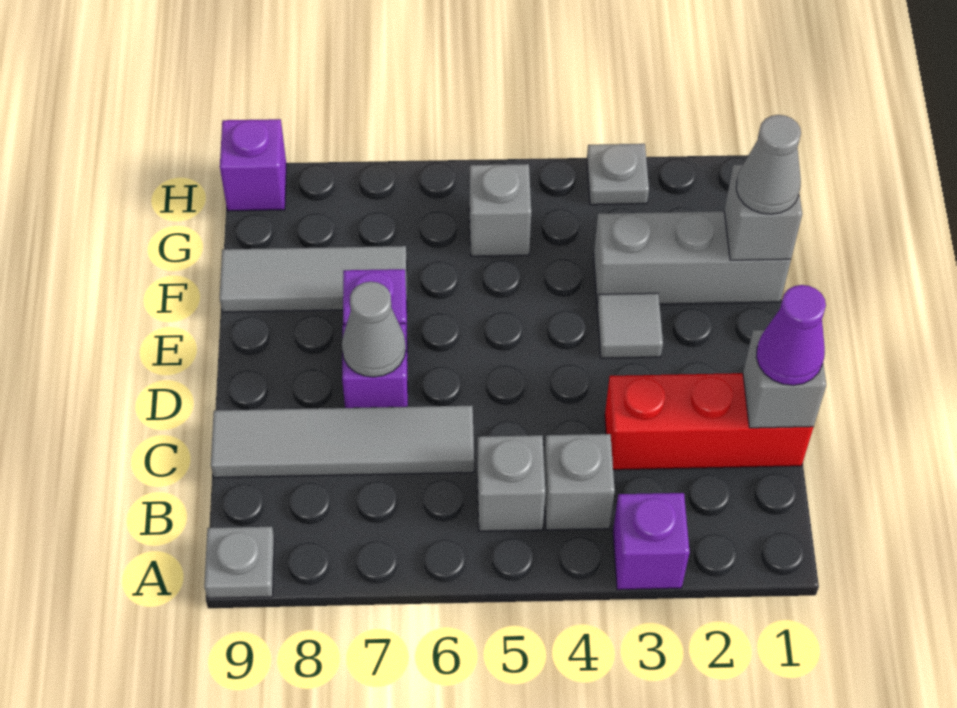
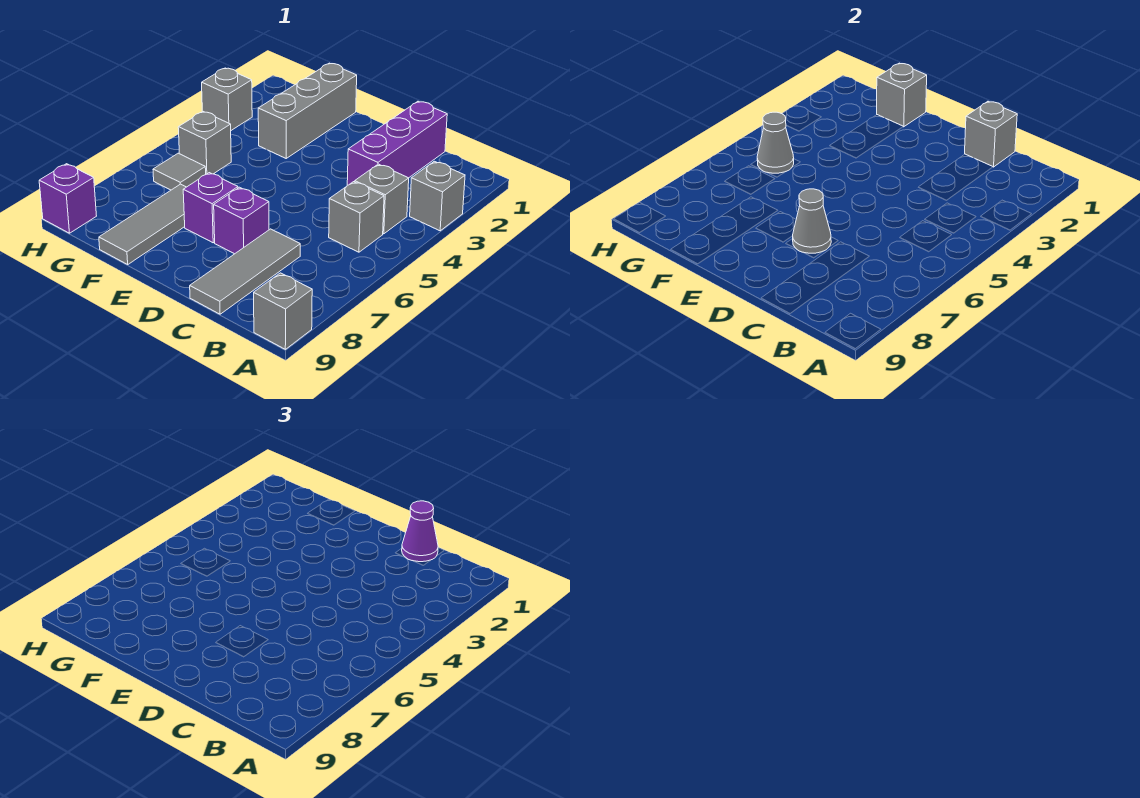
purple brick A3 level 1 -> grey brick A3 level 1
grey plate A9 level 1 -> grey brick A9 level 1
red brick C1:C3 level 1 -> purple brick C1:C3 level 1
grey tile C6:C9 level 1 -> grey tile C7:C9 level 1
grey tile E3 level 1 -> grey tile G6 level 1
grey cone F1 level 3 -> grey cone G5 level 2
grey plate H3 level 1 -> grey brick H3 level 1

